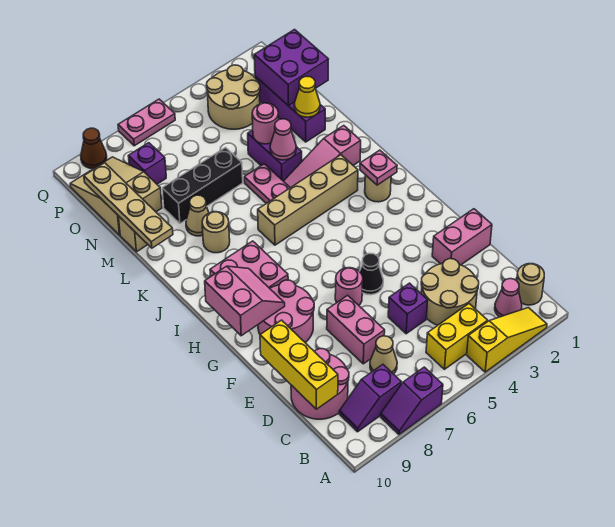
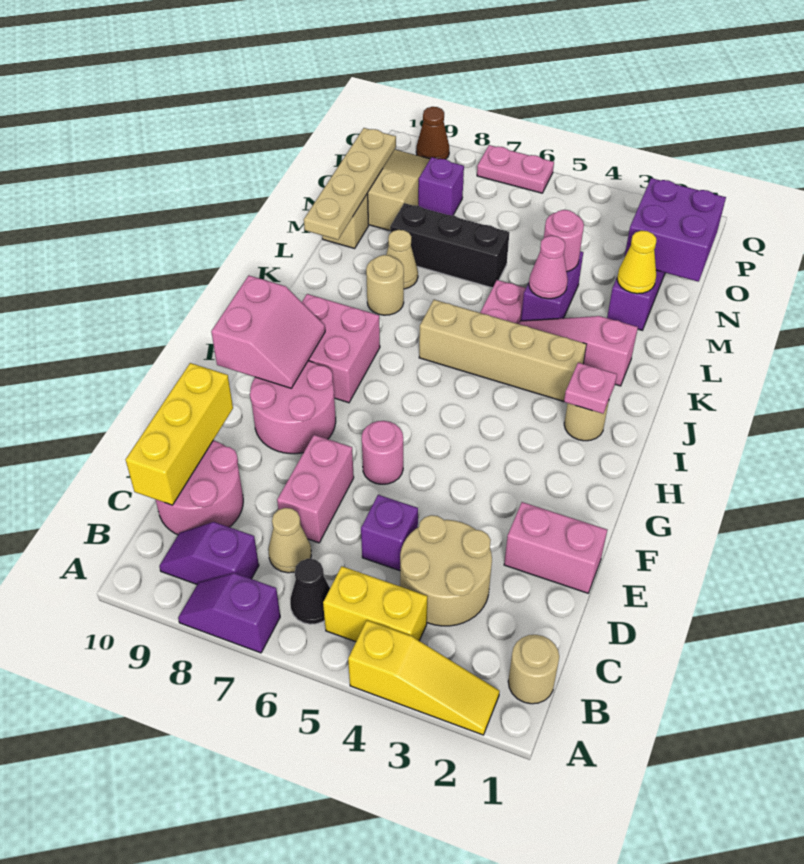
pink cone B2 level 1 -> none
black cone F5 level 1 -> black cone B6 level 1
tan round brick O3:P4 level 1 -> none

